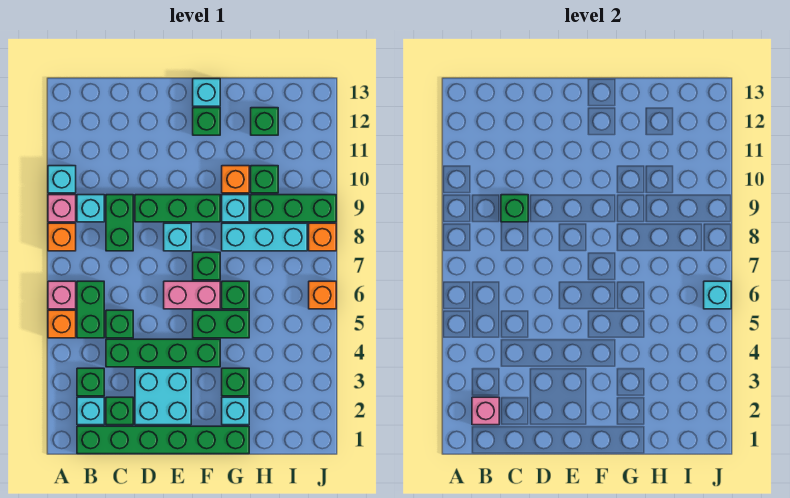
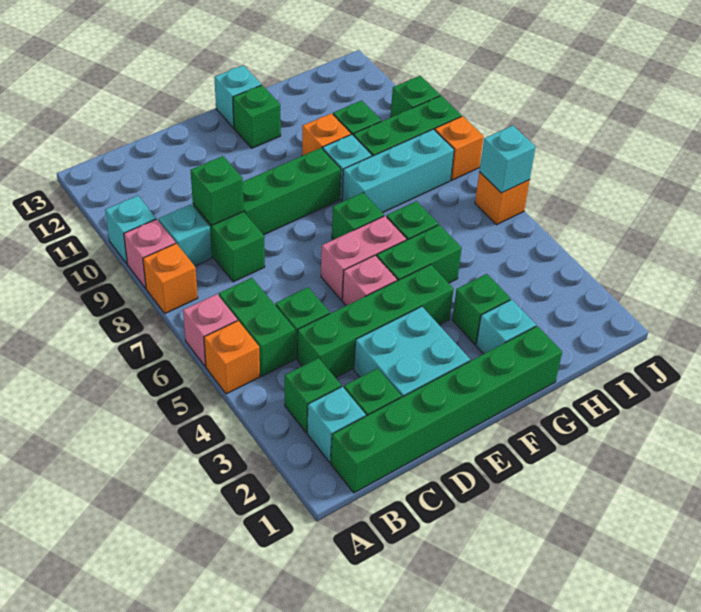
pink brick B2 level 2 -> pink brick E5 level 1
cyan brick E8 level 1 -> none
green brick H12 level 1 -> green brick J10 level 1

